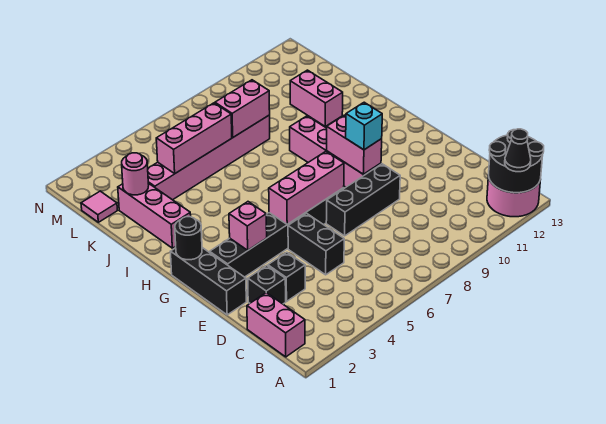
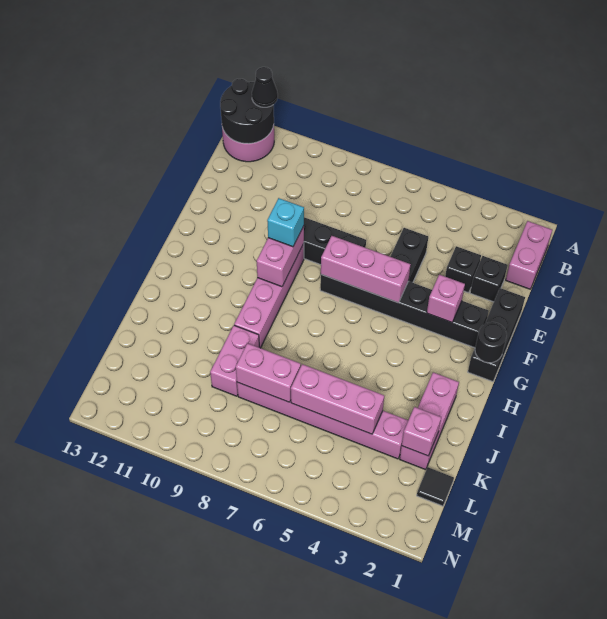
pink brick J11:K11 level 1 -> pink brick J9:K9 level 1
pink round brick K2 level 2 -> pink brick K2 level 2
pink tile L1 level 1 -> black tile L1 level 1

